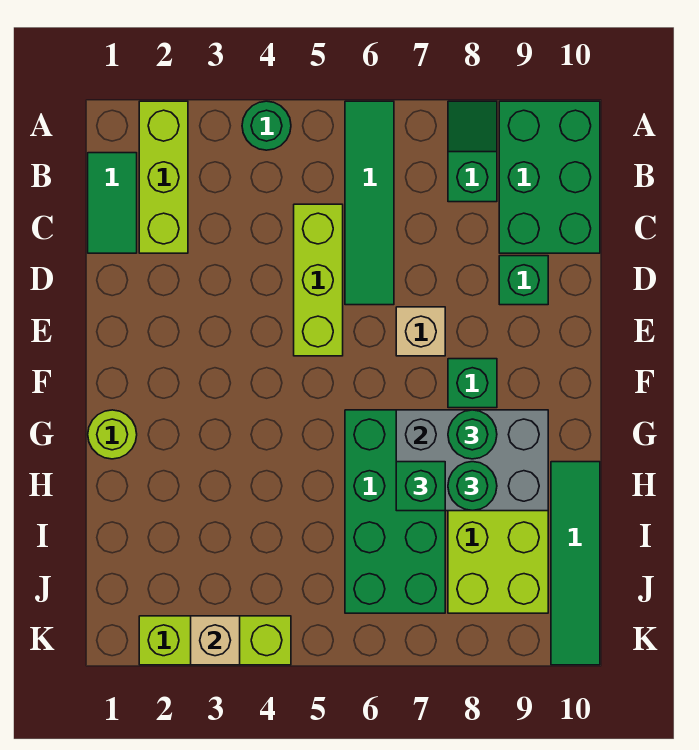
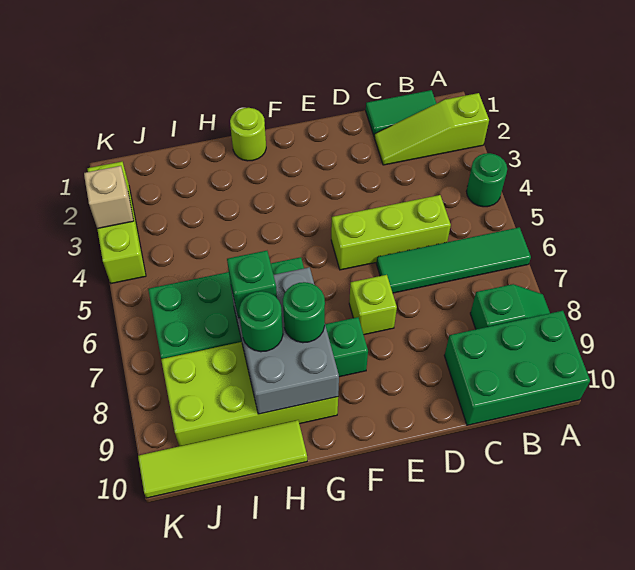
lime brick A2:C2 level 1 -> lime slope A2:C2 level 1 top A
green brick D9 level 1 -> none
tan brick E7 level 1 -> lime brick E7 level 1
green tile H10:K10 level 1 -> lime tile H10:K10 level 1

